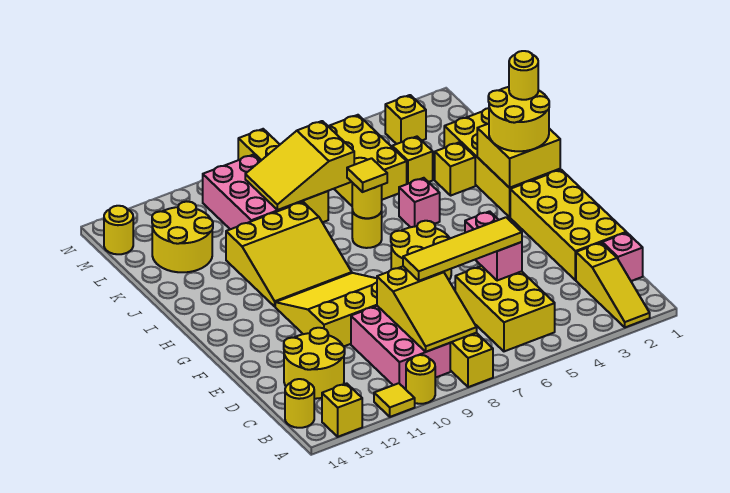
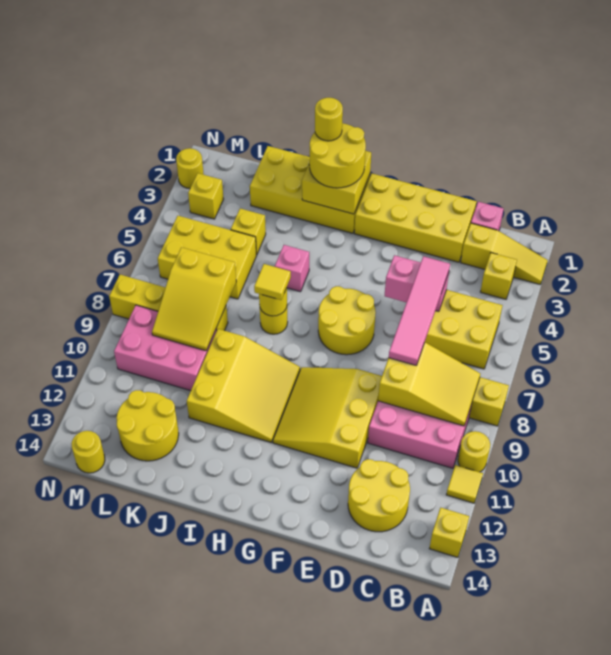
yellow round brick B14 level 1 -> yellow round brick N2 level 1
yellow tile D5:D8 level 3 -> pink tile D5:D8 level 3
yellow brick J3 level 1 -> yellow brick B3 level 1

